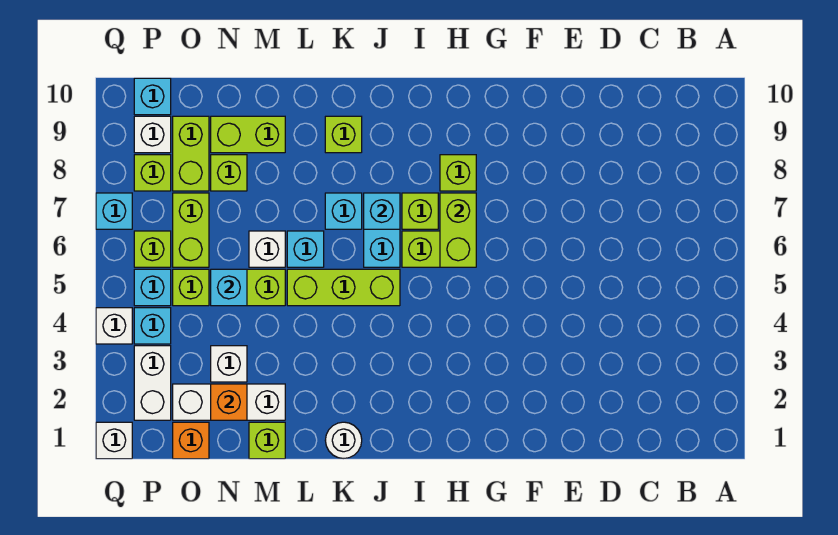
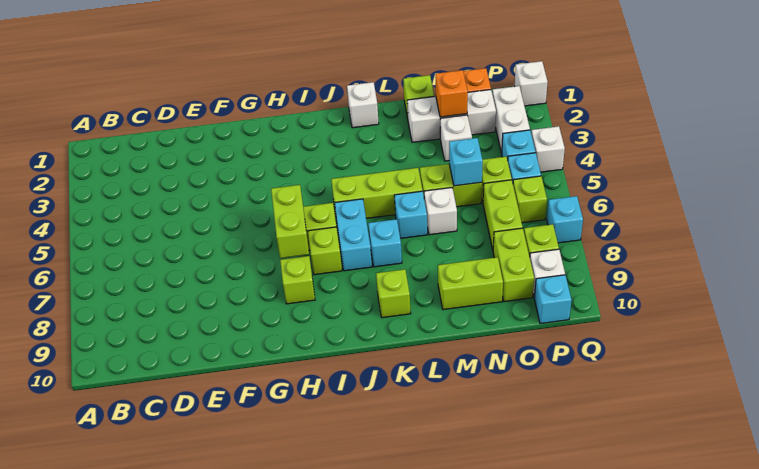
cyan brick J7 level 2 -> none
white round brick K1 level 1 -> white brick K1 level 1
lime brick N8 level 1 -> none

